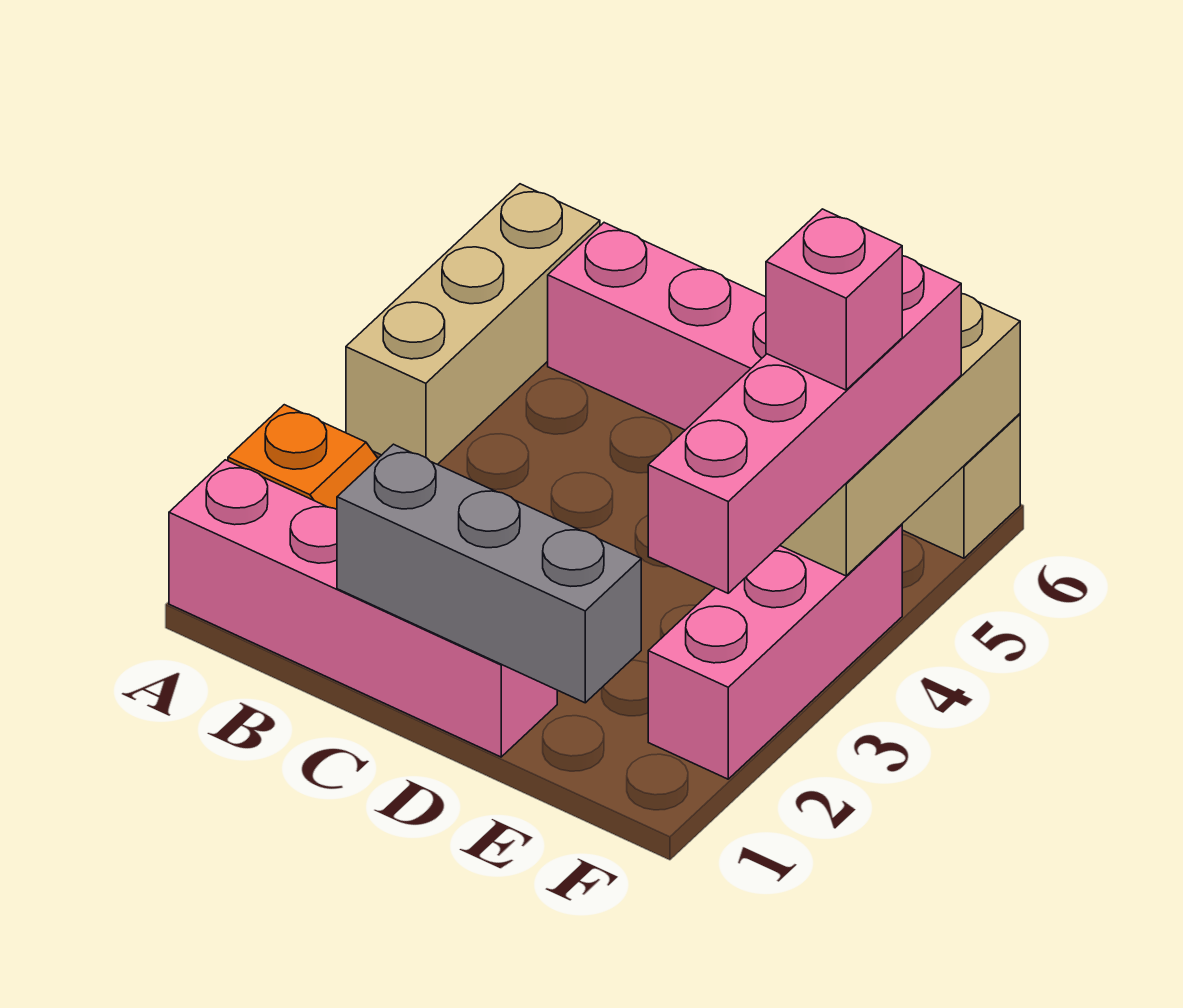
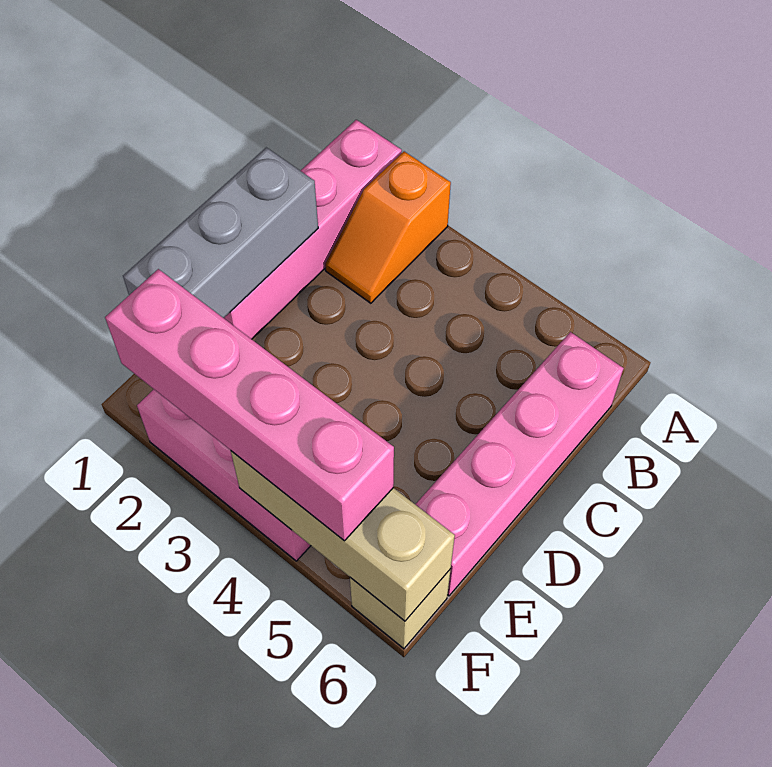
tan brick A4:A6 level 1 -> none
pink brick F4 level 4 -> none

